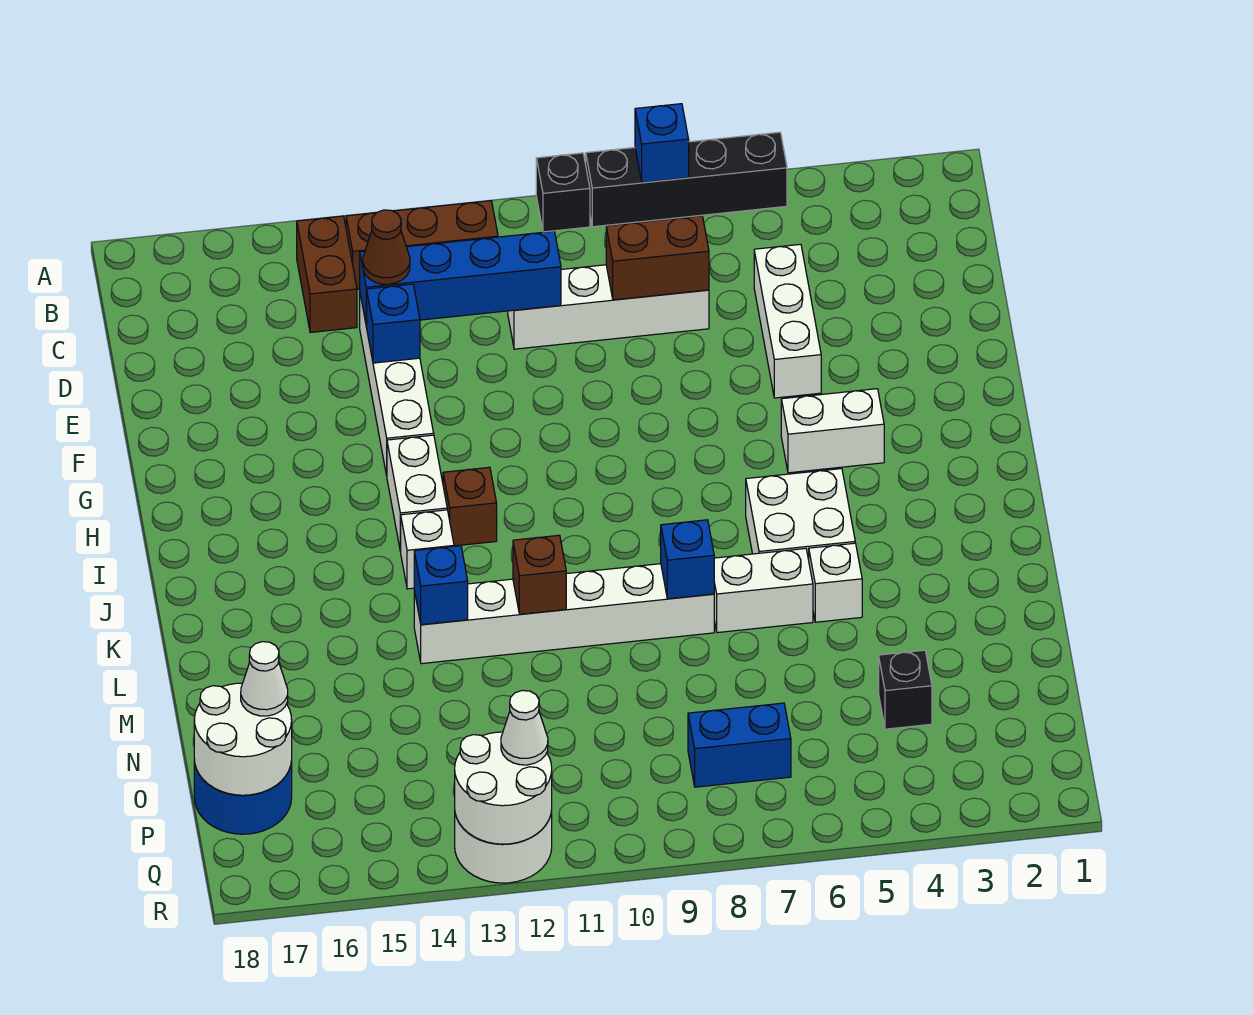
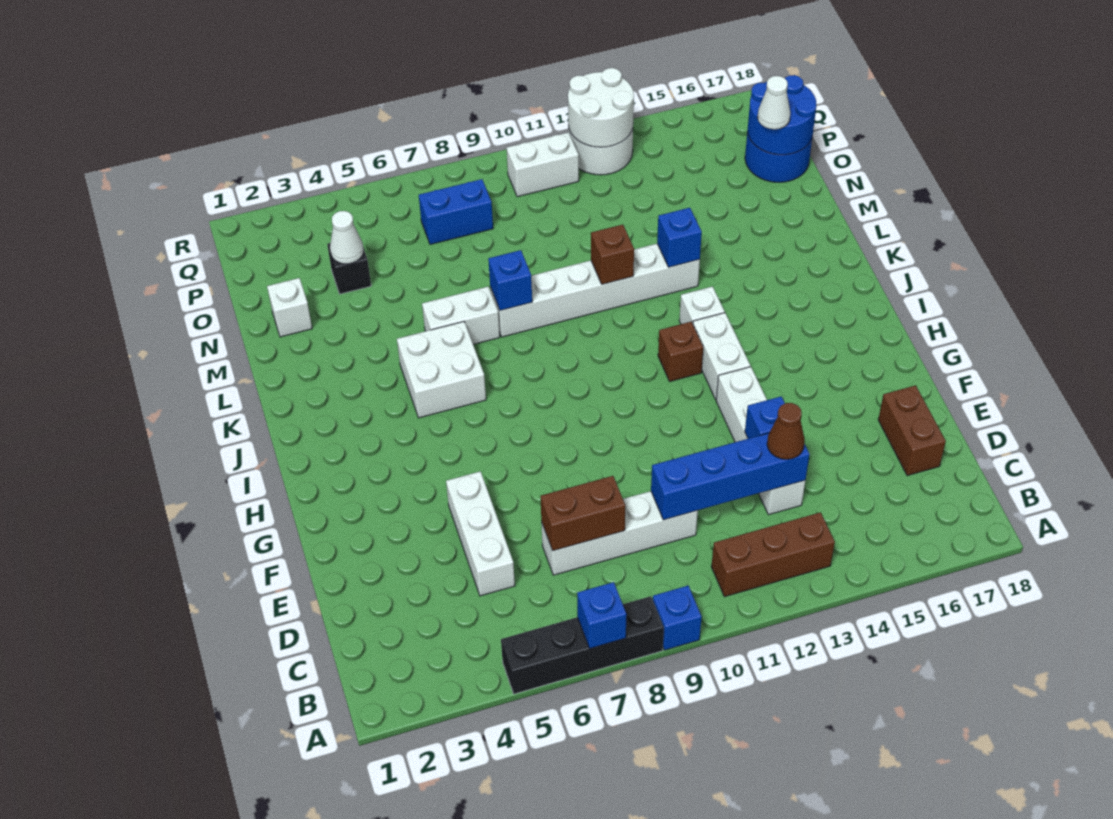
black brick A9 level 1 -> blue brick A9 level 1
brown brick B14:C14 level 1 -> brown brick D17:E17 level 1
white brick H4:H5 level 1 -> white brick Q10:Q11 level 1
white brick L5 level 1 -> white brick N2 level 1
white round brick O17:P18 level 2 -> blue round brick O17:P18 level 2
white cone Q12 level 3 -> white cone O4 level 2

